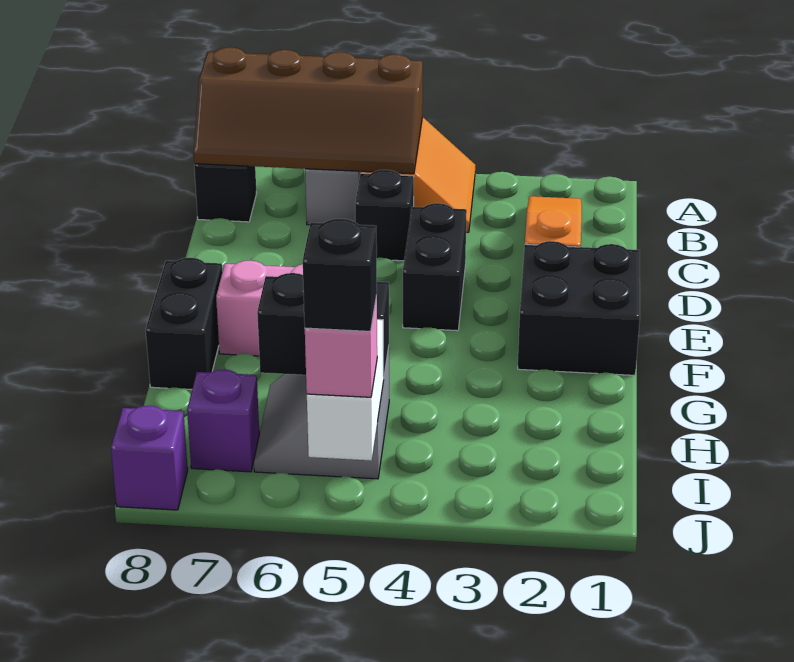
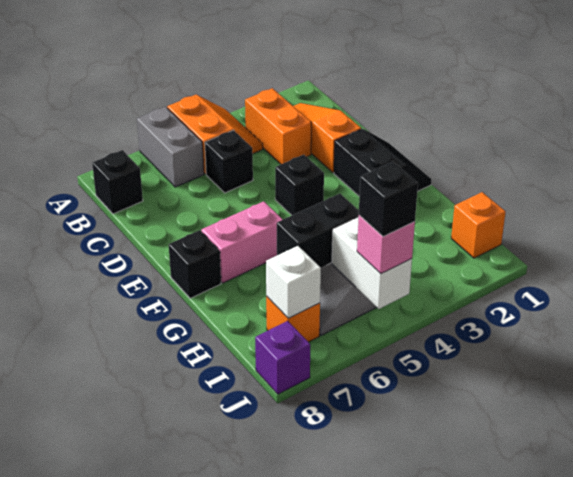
brown slope A5:B8 level 2 top A -> none
none -> orange brick B3:C3 level 1
black brick D4:E4 level 1 -> black brick E4 level 1
black brick E1:F2 level 1 -> black slope E1:F2 level 1 top 2
black brick F8:G8 level 1 -> black brick F8 level 1
none -> orange brick I1 level 1
purple brick I7 level 1 -> orange brick I7 level 1
none -> white brick I7 level 2

